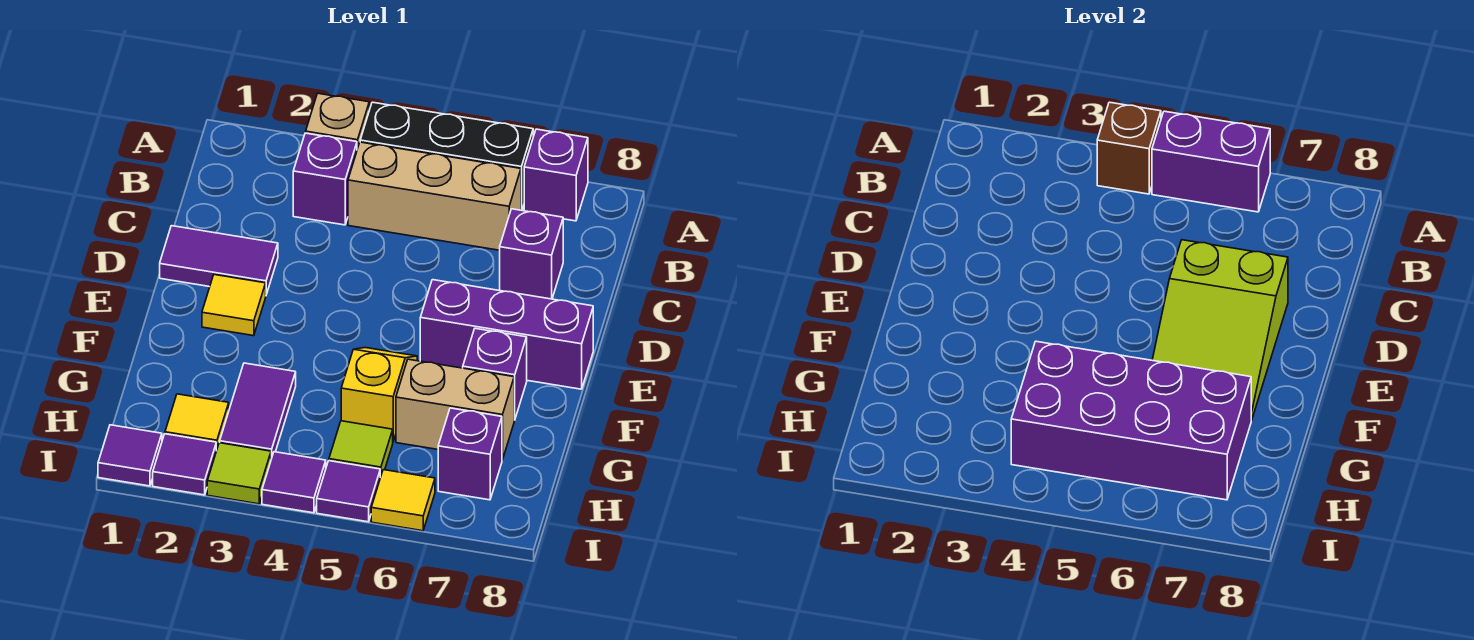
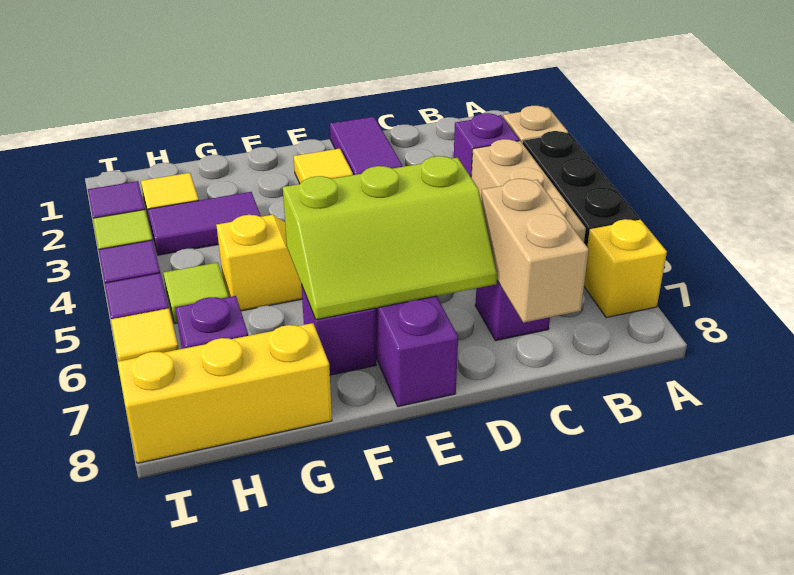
brown brick A4 level 2 -> none
purple brick A5:A6 level 2 -> none
purple brick A7 level 1 -> yellow brick A7 level 1
lime slope D6:F7 level 2 top D -> lime slope D6:F7 level 2 top 6
purple brick G4:H7 level 2 -> none
tan brick G6:G7 level 1 -> tan brick C7:C8 level 2
none -> yellow brick G8:I8 level 1
purple tile I1 level 1 -> none

